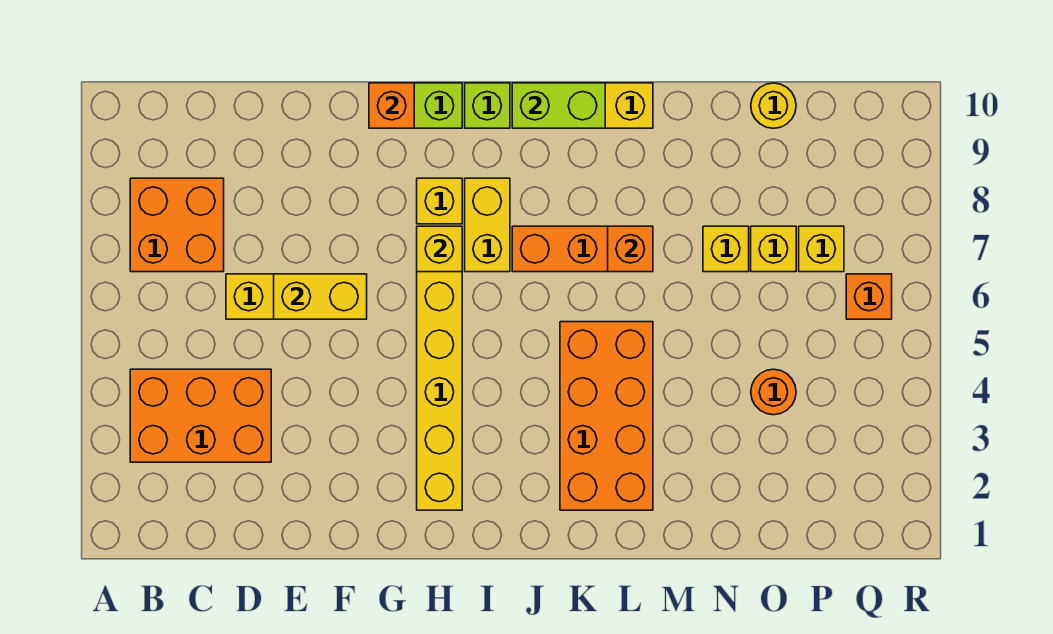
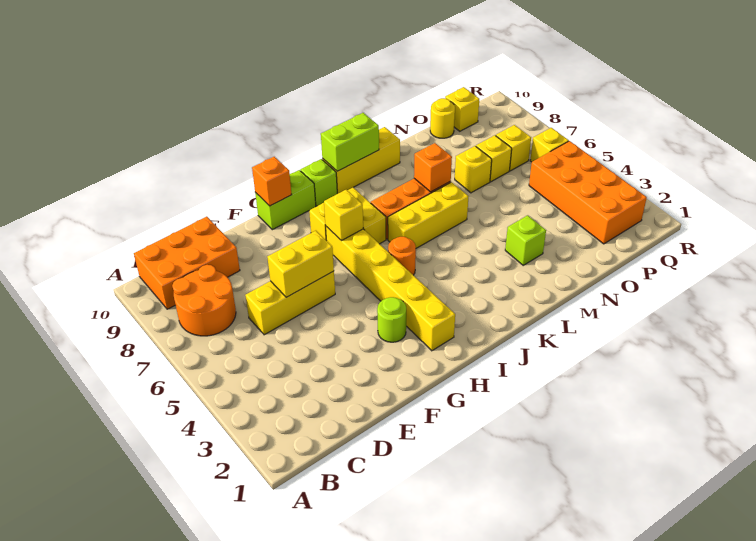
orange brick B3:D4 level 1 -> orange brick B9:D10 level 1
orange brick B7:C8 level 1 -> orange round brick B7:C8 level 1
none -> lime round brick G3 level 1
none -> yellow brick J6:L6 level 1
orange brick K2:L5 level 1 -> orange brick P2:Q5 level 1
none -> lime brick M3 level 1
orange round brick O4 level 1 -> orange round brick I5 level 1
none -> yellow brick P10 level 1
orange brick Q6 level 1 -> yellow brick Q6 level 1

